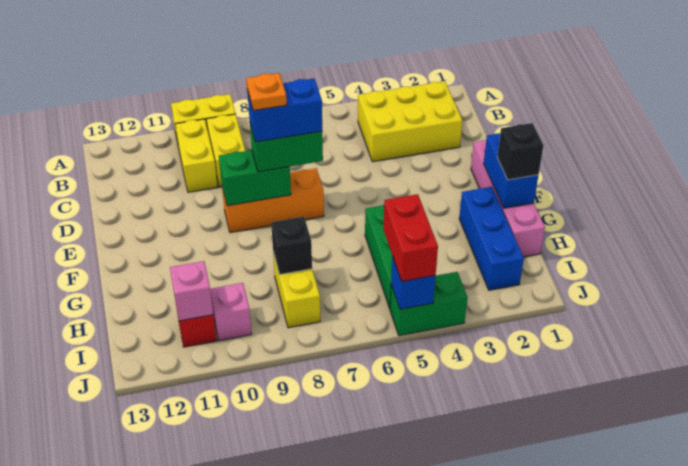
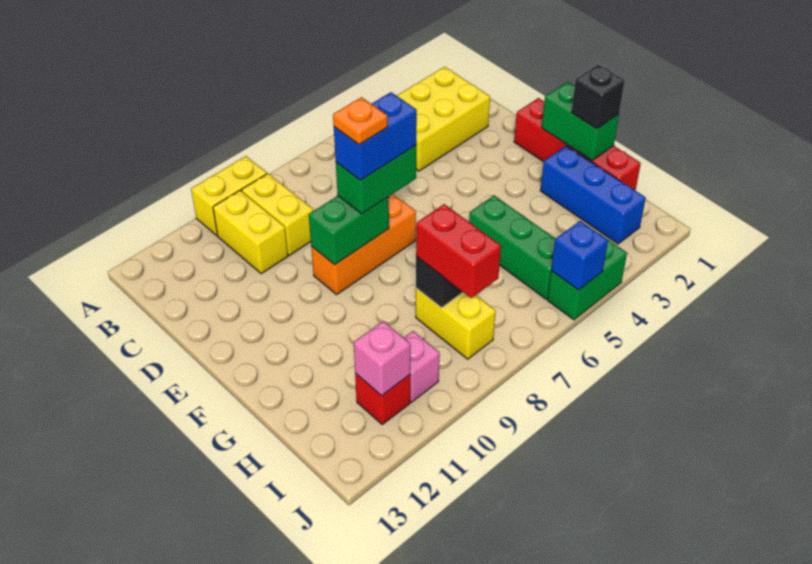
pink brick E1:H1 level 1 -> red brick E1:H1 level 1
blue brick F1:G1 level 2 -> green brick F1:G1 level 2
red brick I5:J5 level 3 -> red brick H8:I8 level 3

